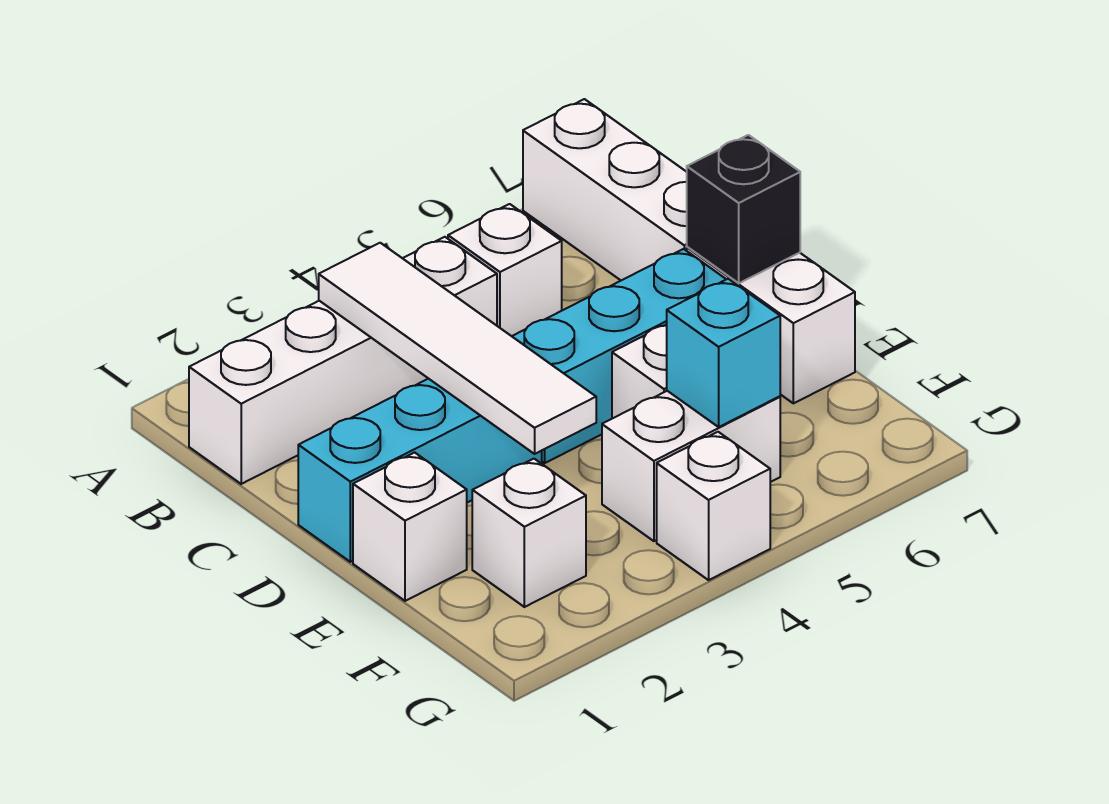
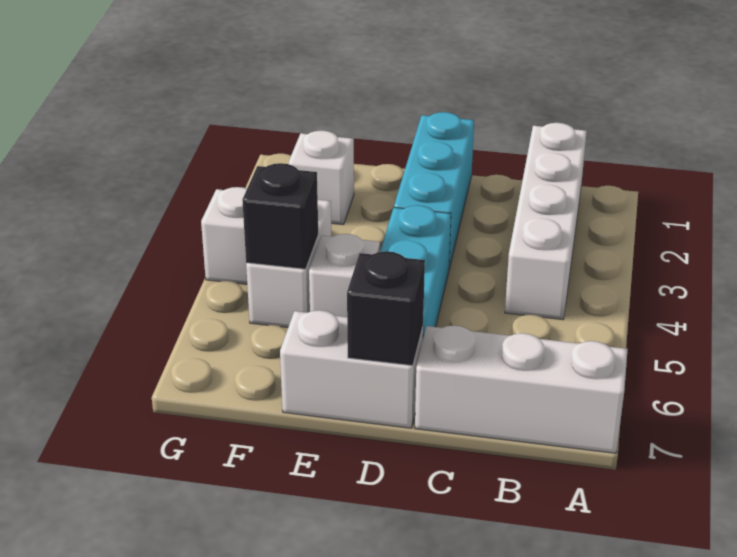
white tile B3:E3 level 2 -> none
white brick B5 level 1 -> none
white brick E1 level 1 -> none
cyan brick F5 level 2 -> black brick F5 level 2

